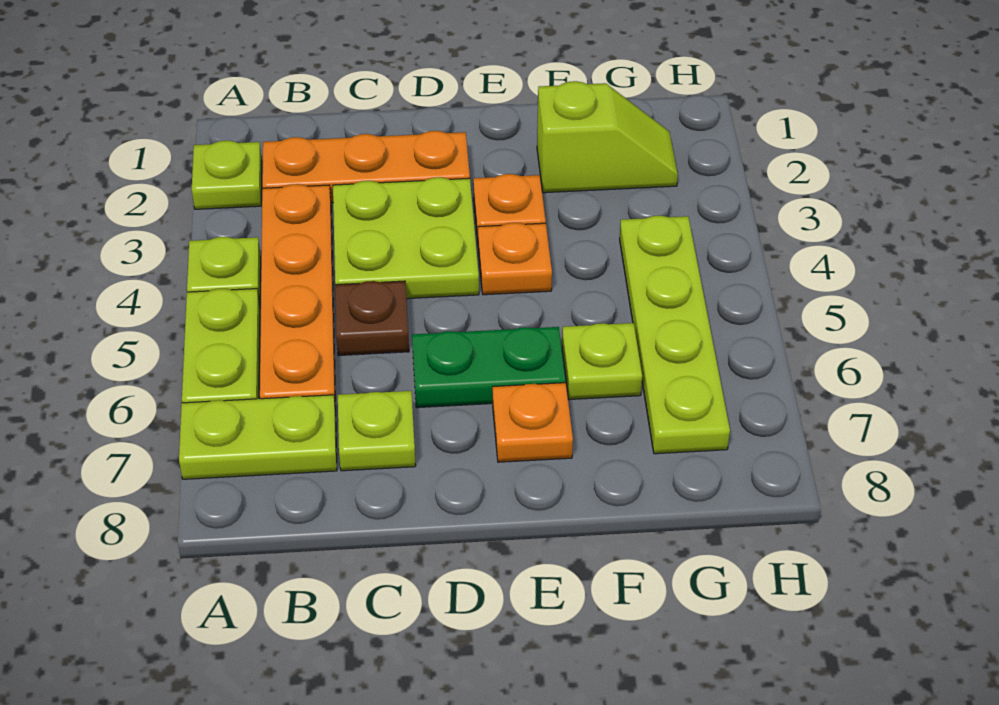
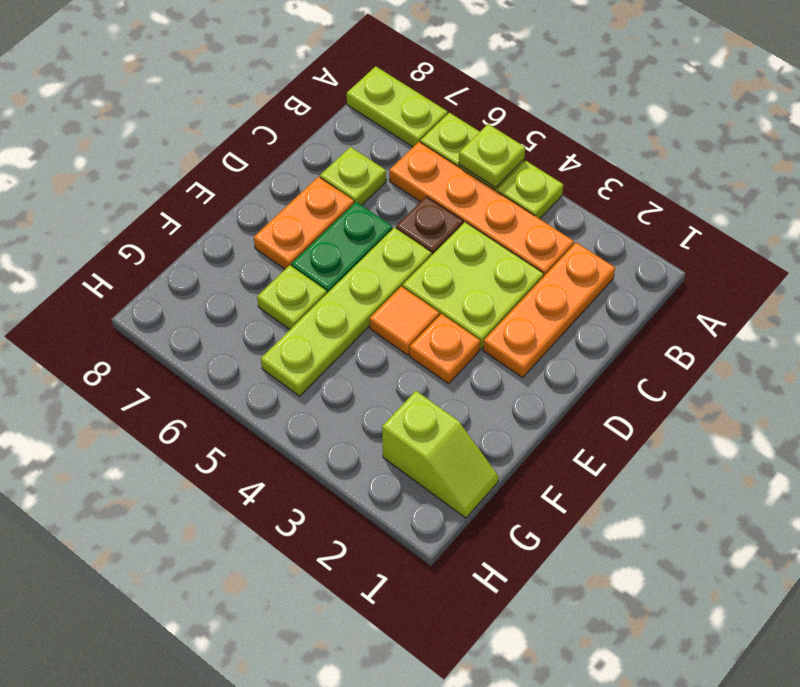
lime plate A2 level 1 -> lime plate A5 level 2
lime plate A7:B7 level 1 -> lime plate A7:A8 level 1
orange plate E4 level 1 -> orange tile E4 level 1
orange plate E7 level 1 -> orange plate D7:E7 level 1
lime slope F2:G2 level 1 top F -> lime slope G1:G2 level 1 top 2
lime plate G4:G7 level 1 -> lime plate D5:G5 level 1

